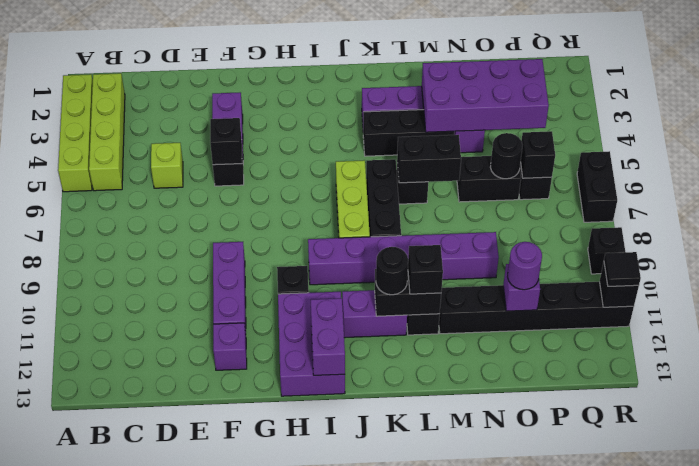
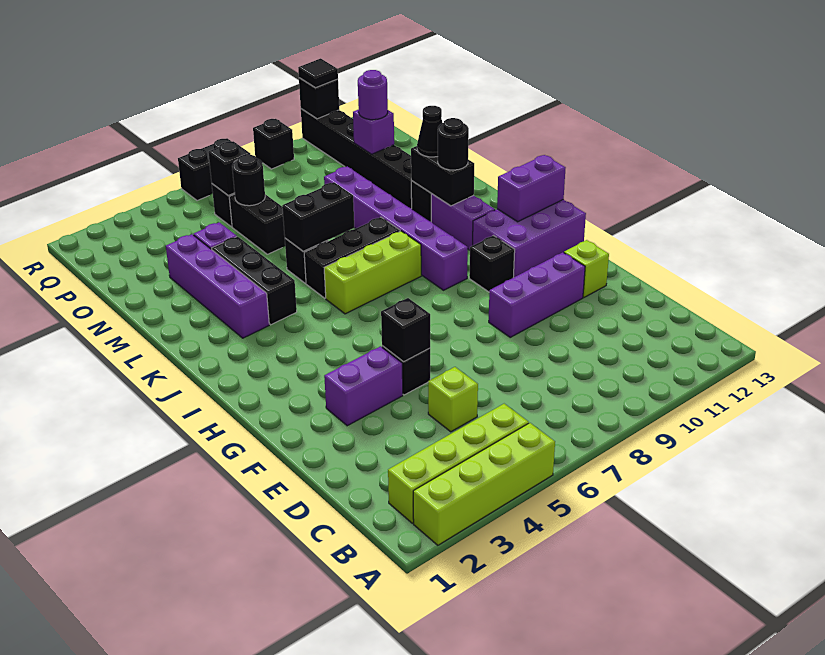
purple brick F12 level 1 -> lime brick F12 level 1
black brick L6:M6 level 2 -> black brick L6:L7 level 2
black brick L11 level 3 -> black cone L11 level 3
purple brick M3:P4 level 2 -> none

